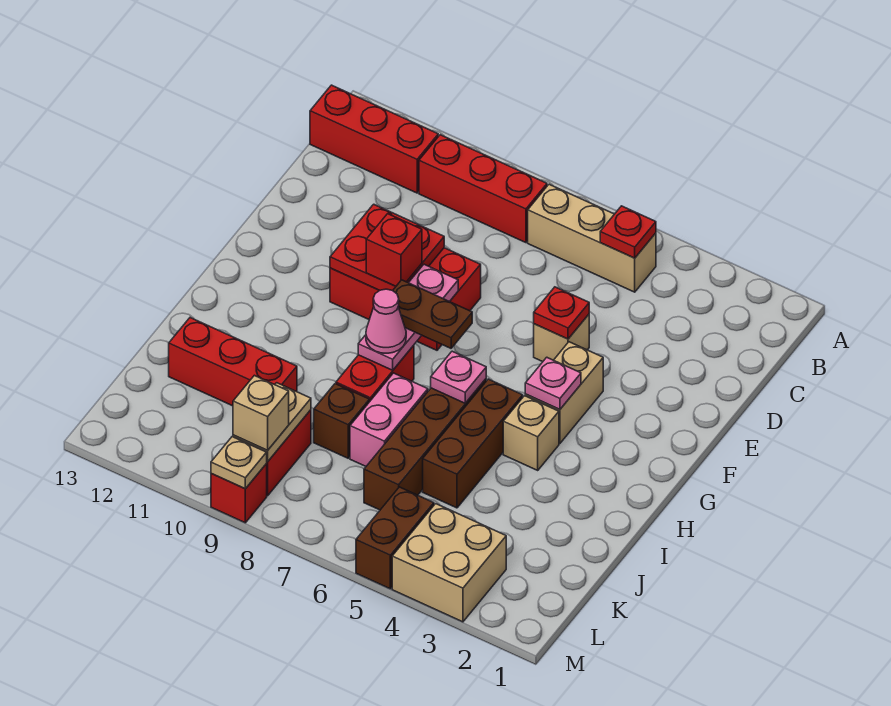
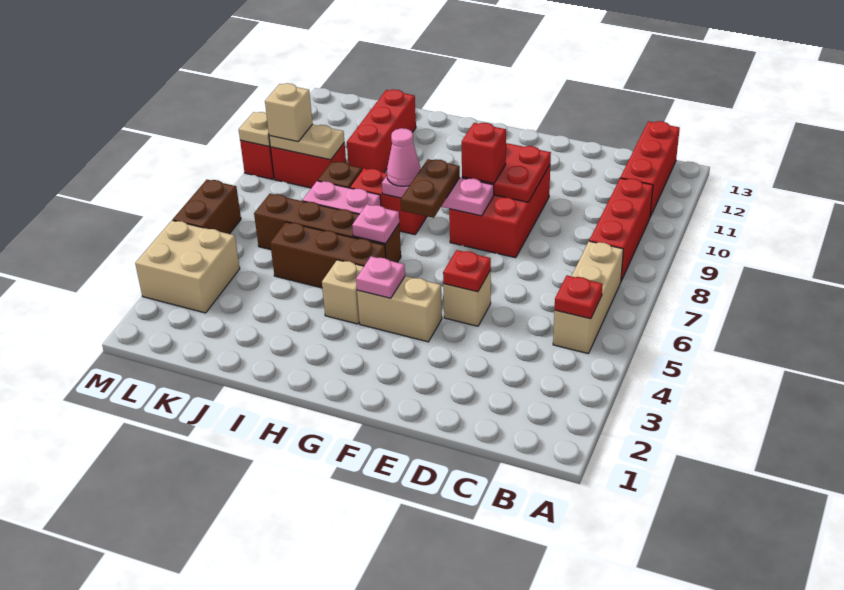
brown brick L5:M5 level 1 -> brown brick M5:M6 level 1

